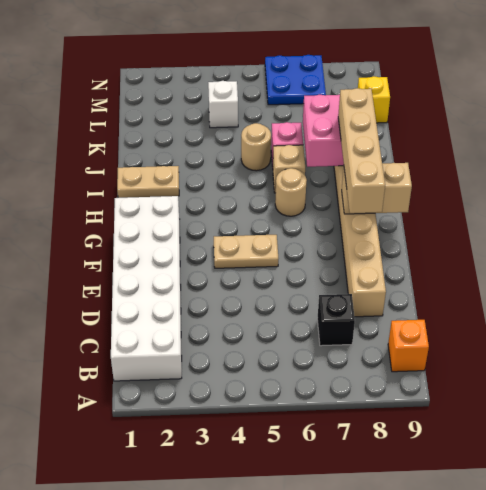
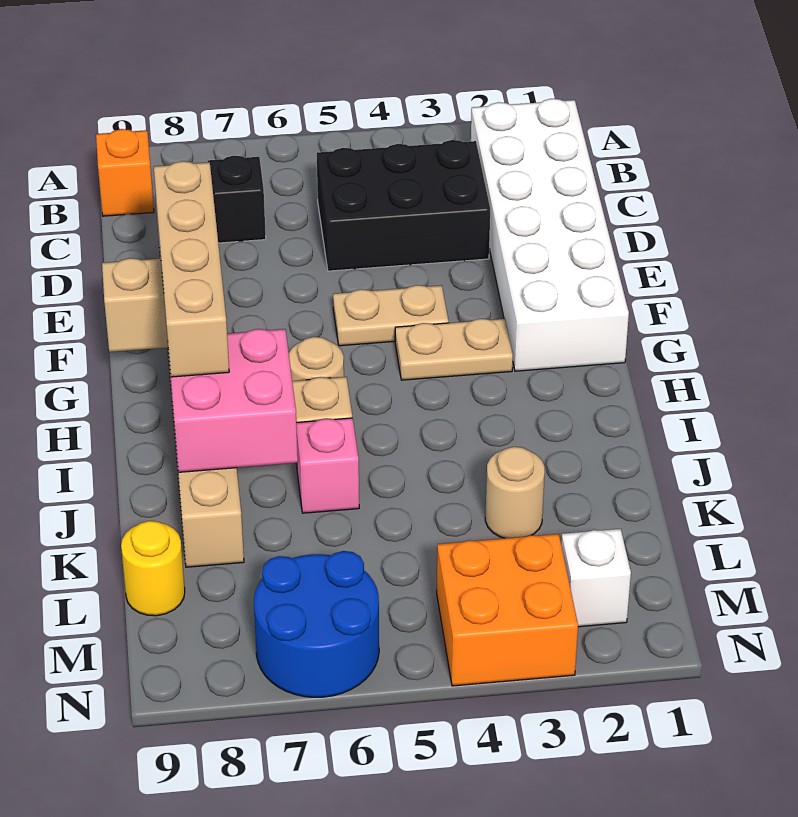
none -> black brick C3:D5 level 1
tan plate I1:I2 level 1 -> tan plate G3:G4 level 1
tan round brick J5 level 1 -> tan round brick K3 level 1
white brick L4 level 1 -> white brick M2 level 1
yellow brick L9 level 1 -> yellow round brick L9 level 1
none -> orange brick M3:N4 level 1
blue plate M6:N7 level 1 -> blue round brick M6:N7 level 1

